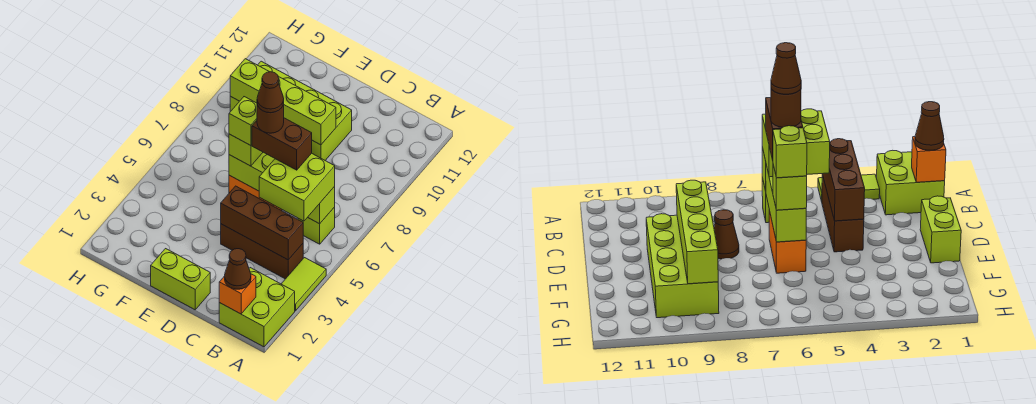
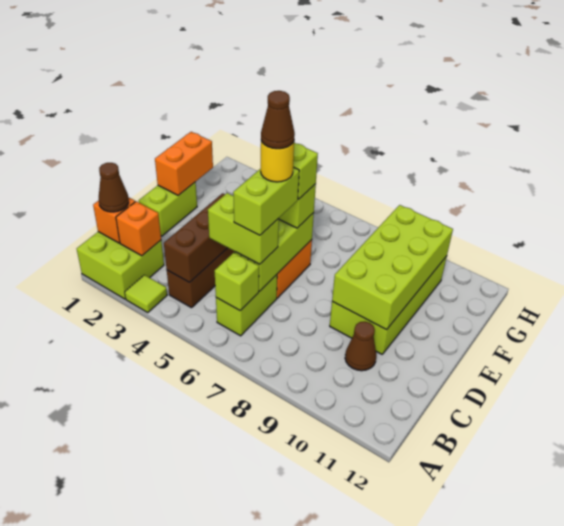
lime tile A3:A4 level 1 -> lime tile A3 level 1
none -> orange brick B2 level 2
lime brick B5:C6 level 3 -> lime brick C5:C6 level 3
lime brick B6 level 1 -> lime brick B6:C6 level 1
brown brick C6:D6 level 4 -> lime brick C6:D6 level 4
brown round brick D6 level 5 -> yellow round brick D6 level 5
brown cone D8 level 1 -> brown cone C10 level 1
lime brick D9:G9 level 2 -> lime brick D9:G10 level 2
none -> orange brick E1:F1 level 2

